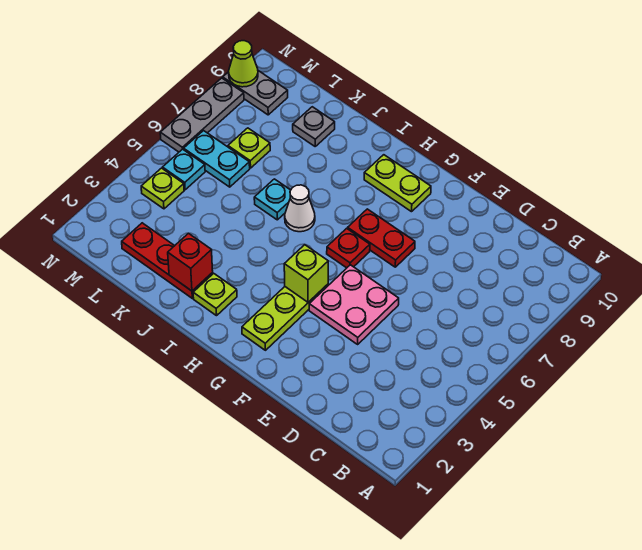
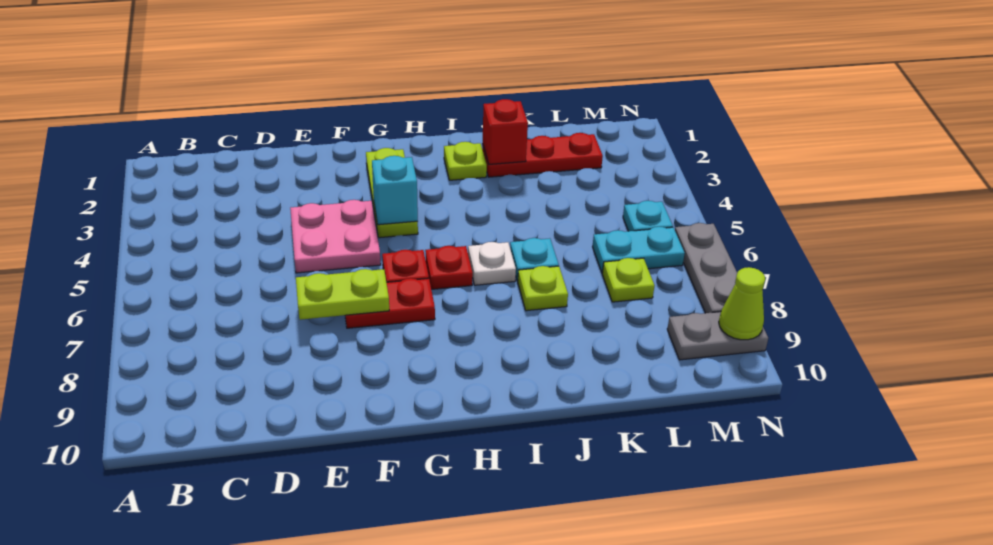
lime brick G4 level 2 -> cyan brick G4 level 2
lime plate G9:H9 level 1 -> lime plate E7:F7 level 2
none -> red plate H6 level 1
white cone I6 level 1 -> white plate I6 level 1
grey plate K9 level 1 -> none
lime plate M4 level 1 -> lime plate J7 level 1

